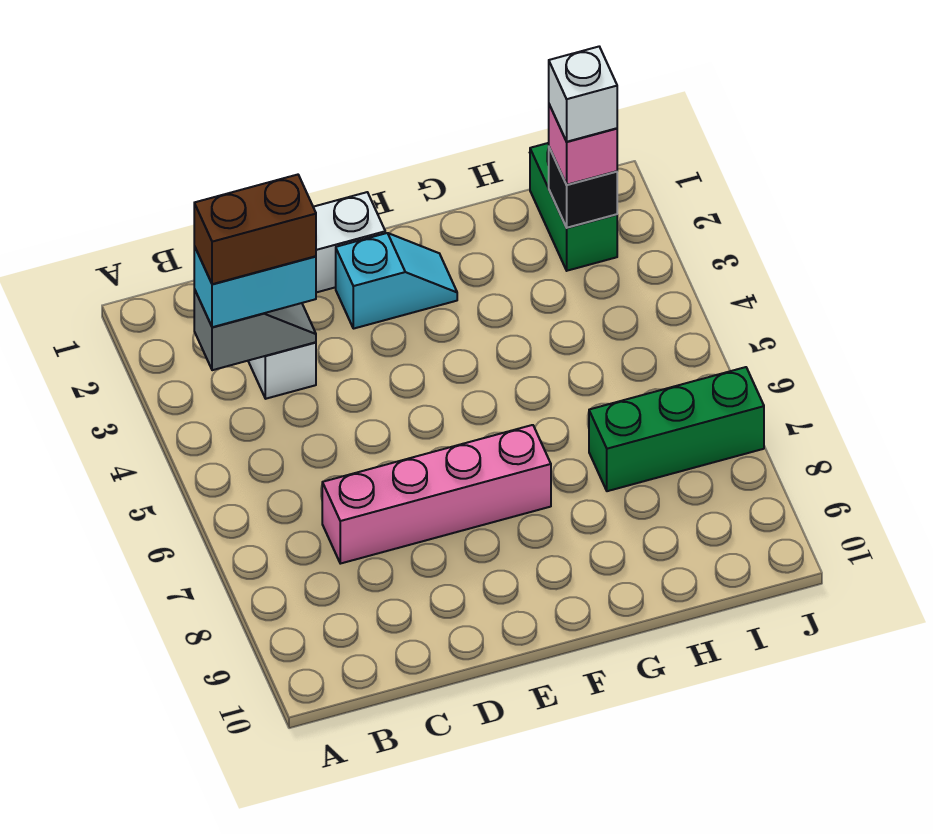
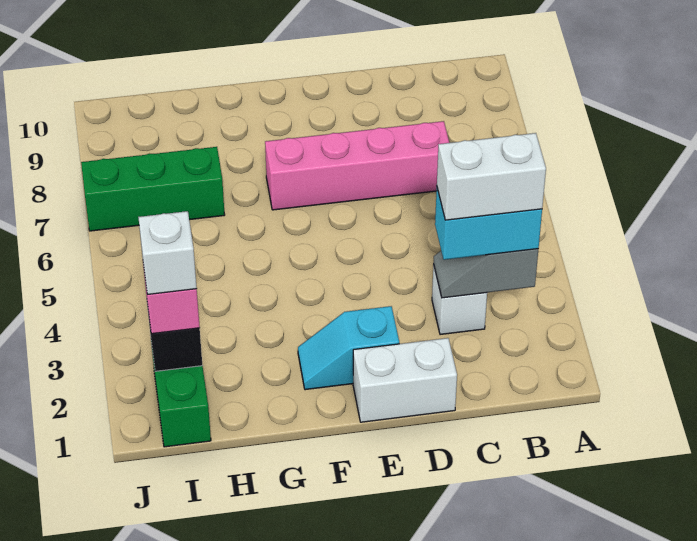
brown brick B3:C3 level 4 -> white brick B3:C3 level 4

